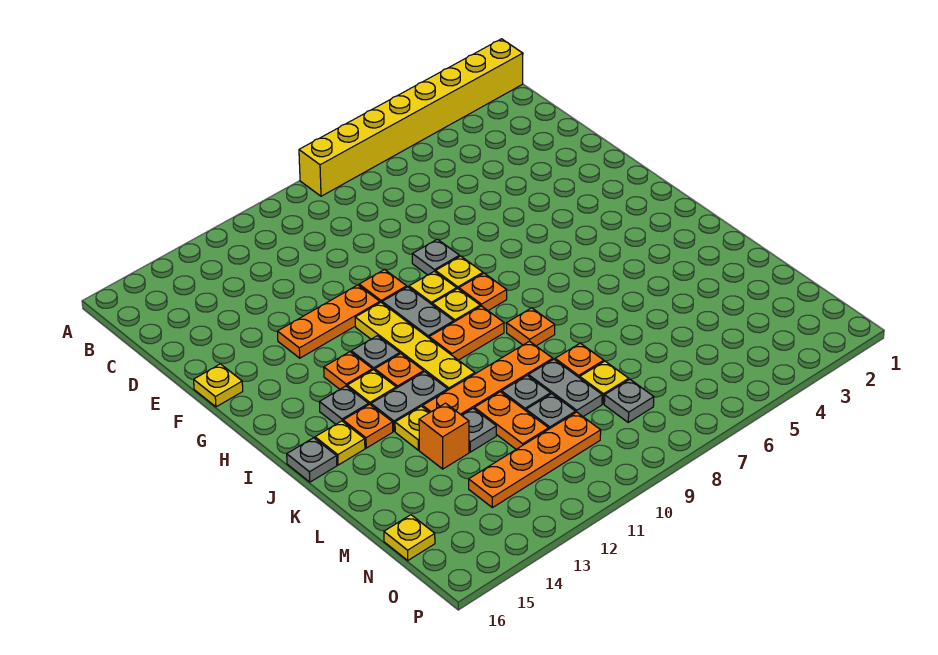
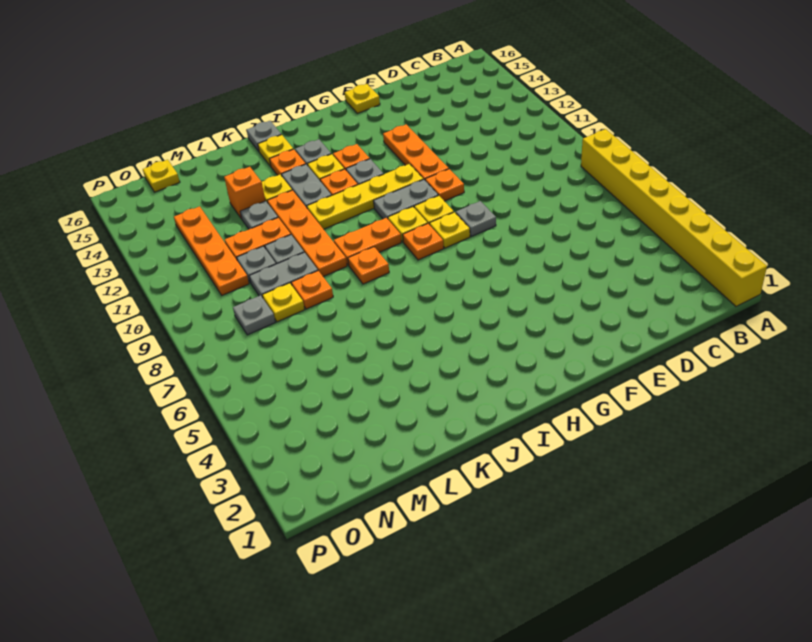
orange plate I9:I10 level 1 -> orange plate I9:J9 level 1

